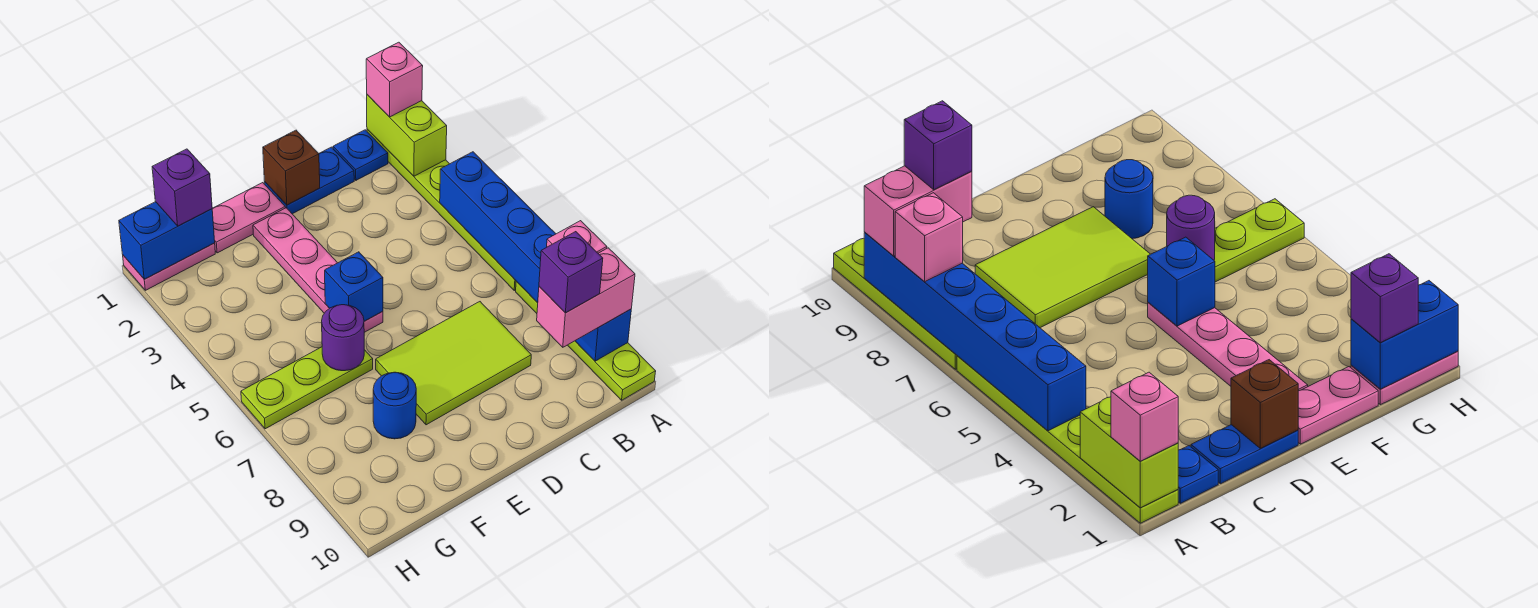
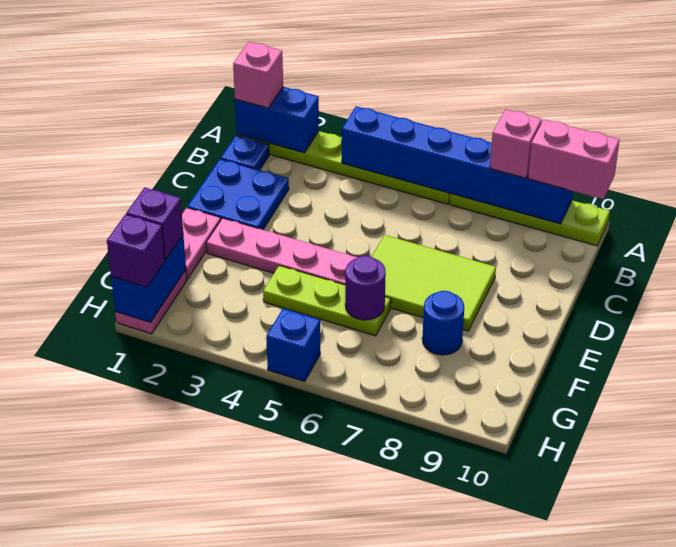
lime brick A1:A2 level 2 -> blue brick A1:A2 level 2
pink brick A9:B9 level 3 -> pink brick A9:A10 level 3
purple brick B9 level 4 -> purple brick H1 level 3
blue plate C1:D1 level 1 -> blue plate C1:D2 level 1
lime tile C7:E8 level 1 -> lime tile D6:E8 level 1
brown brick D1 level 2 -> none
blue brick E5 level 2 -> blue brick H5 level 1
lime plate F6:H6 level 1 -> lime plate F4:F6 level 1

